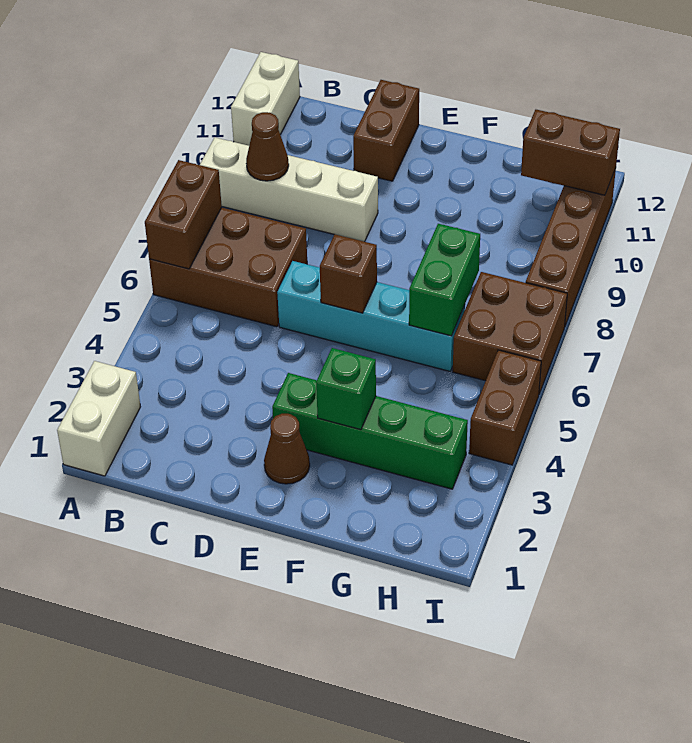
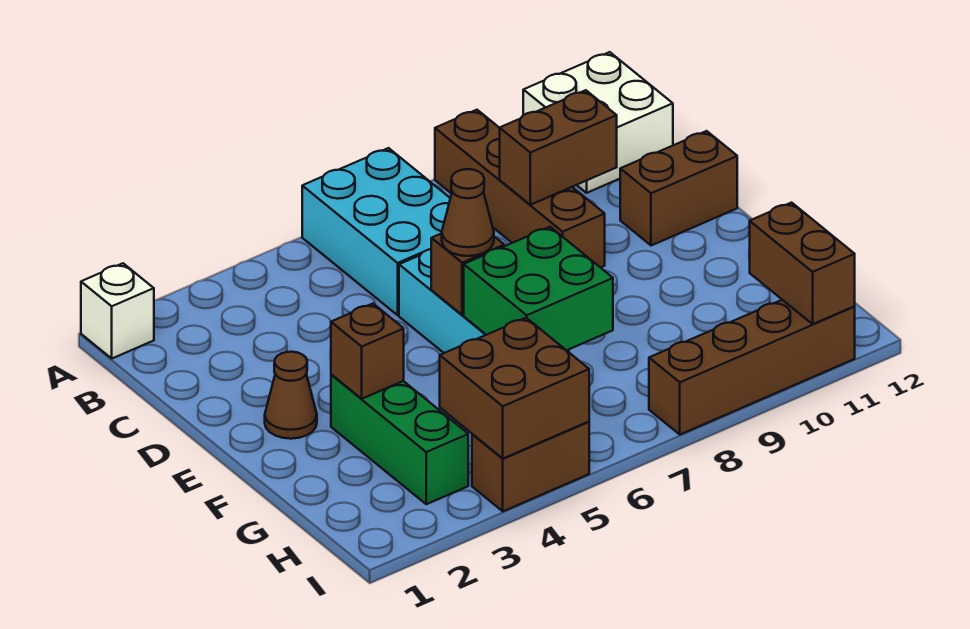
white brick A1:A2 level 1 -> white brick A1 level 1
brown brick A6:C7 level 1 -> cyan brick A6:C7 level 1
brown brick A6:A7 level 2 -> brown brick C9:C10 level 2
white brick A9:D9 level 1 -> brown brick A9:D9 level 1
white brick A11:A12 level 1 -> white brick A11:B12 level 1
brown cone B9 level 2 -> brown cone E6 level 3
green brick E3:H3 level 1 -> green brick F3:H3 level 1
green brick F3 level 2 -> brown brick F3 level 2
green brick G6:G7 level 2 -> green brick F6:G7 level 2
brown brick H6:I7 level 1 -> brown brick H4:I5 level 2

